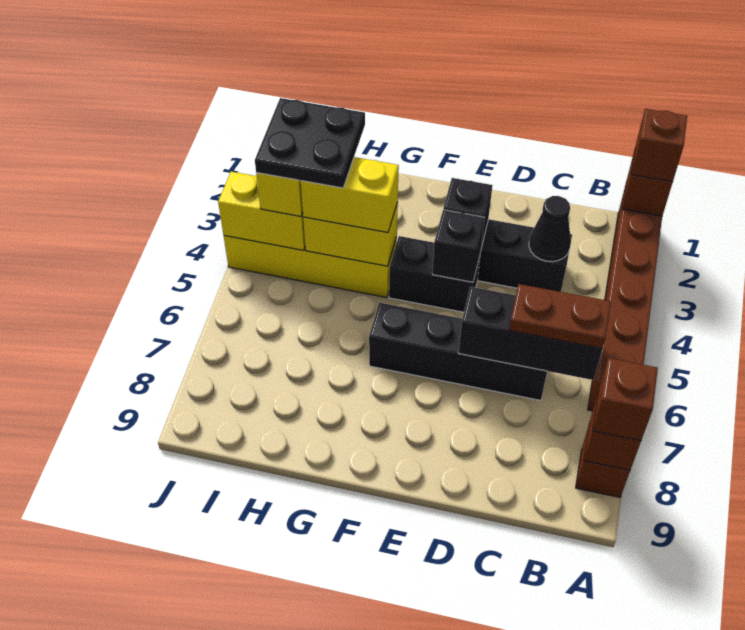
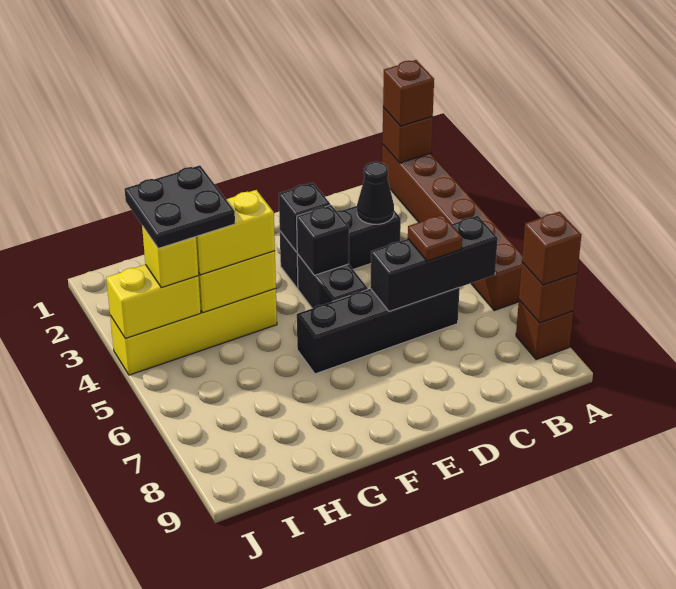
brown plate B6:C6 level 3 -> brown plate C6 level 3
black brick E4:F4 level 1 -> black brick E4:E5 level 1

